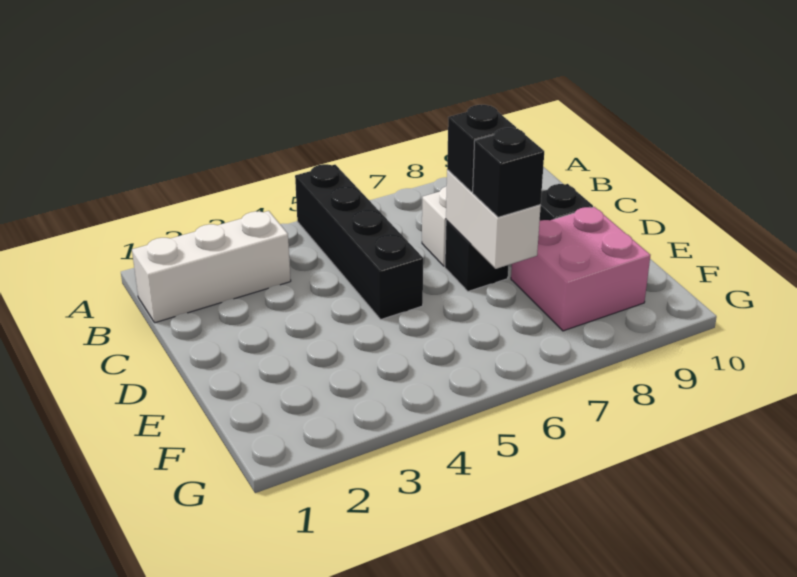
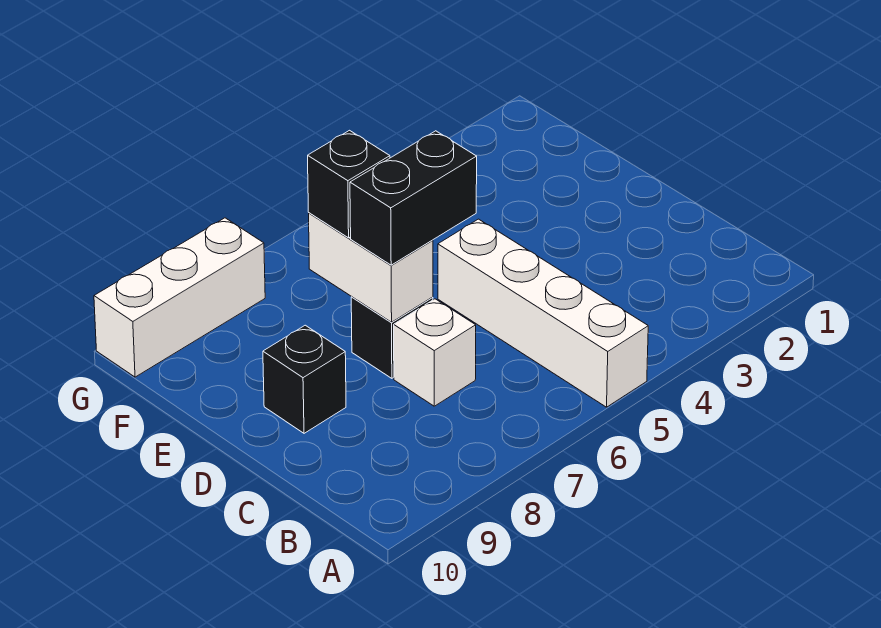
black brick A5:D5 level 1 -> white brick A5:D5 level 1
white brick B1:B3 level 1 -> white brick G8:G10 level 1
black brick D7 level 3 -> black brick D6:D7 level 3
pink brick E8:F9 level 1 -> none

